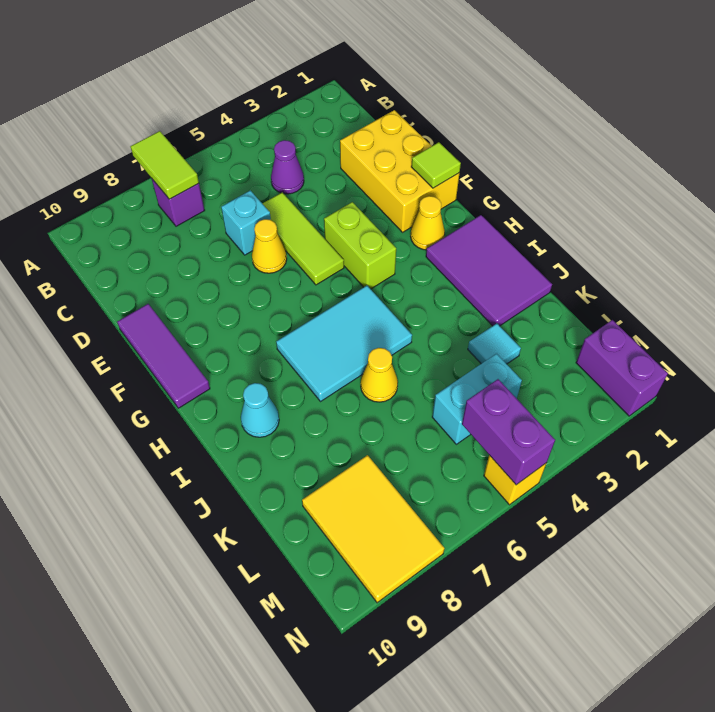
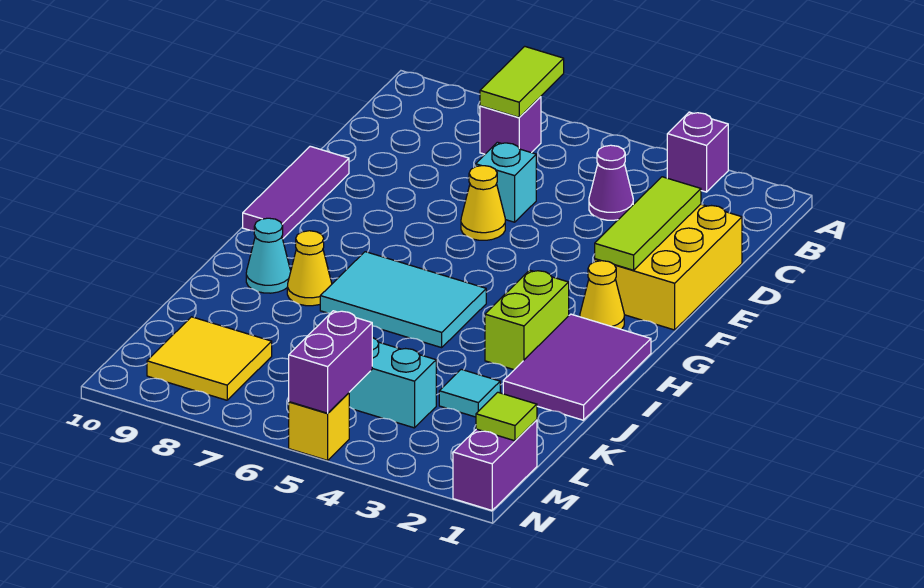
none -> purple brick A3 level 1
lime tile D5:F5 level 1 -> lime tile D2:F2 level 2
lime tile F1 level 2 -> lime tile M1 level 2
lime brick F4:G4 level 1 -> lime brick H3:I3 level 1
yellow cone J6 level 1 -> yellow cone I8 level 1
yellow tile L8:N9 level 1 -> yellow tile L8:M9 level 1

